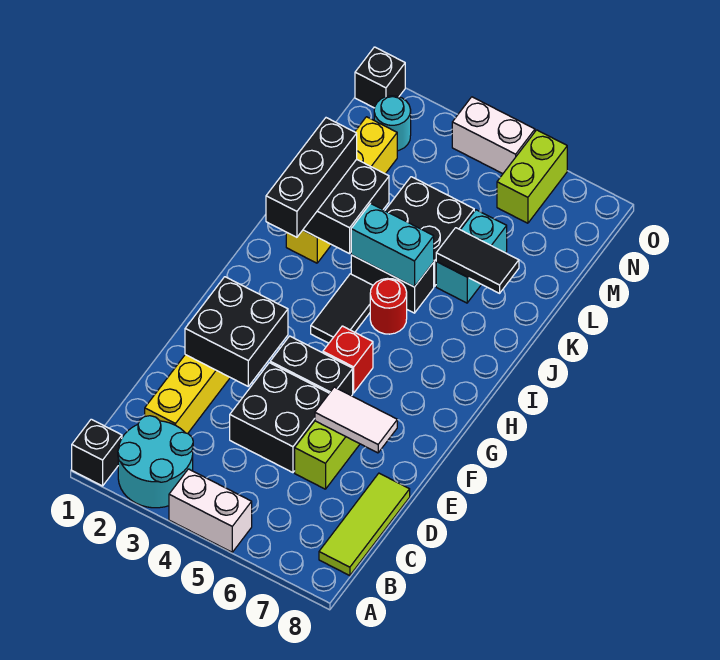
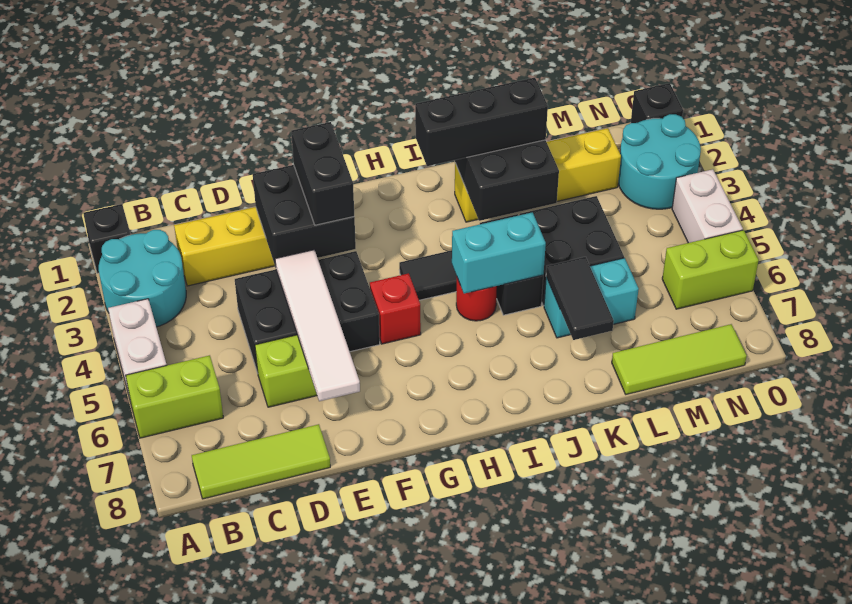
none -> lime brick A6:B6 level 1
white tile E6:E7 level 2 -> white tile E4:E7 level 2
none -> black brick F2:F3 level 3
cyan brick J4:J5 level 2 -> cyan brick I5:J5 level 2
none -> lime tile L8:N8 level 1
cyan round brick N2 level 1 -> cyan round brick N2:O3 level 1

